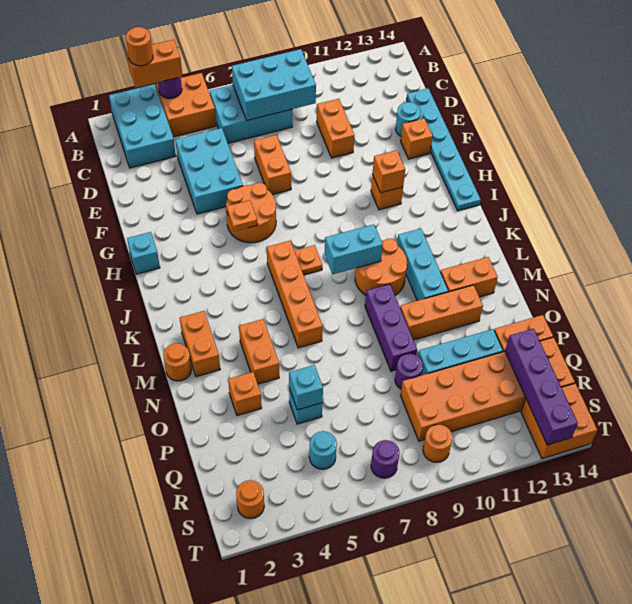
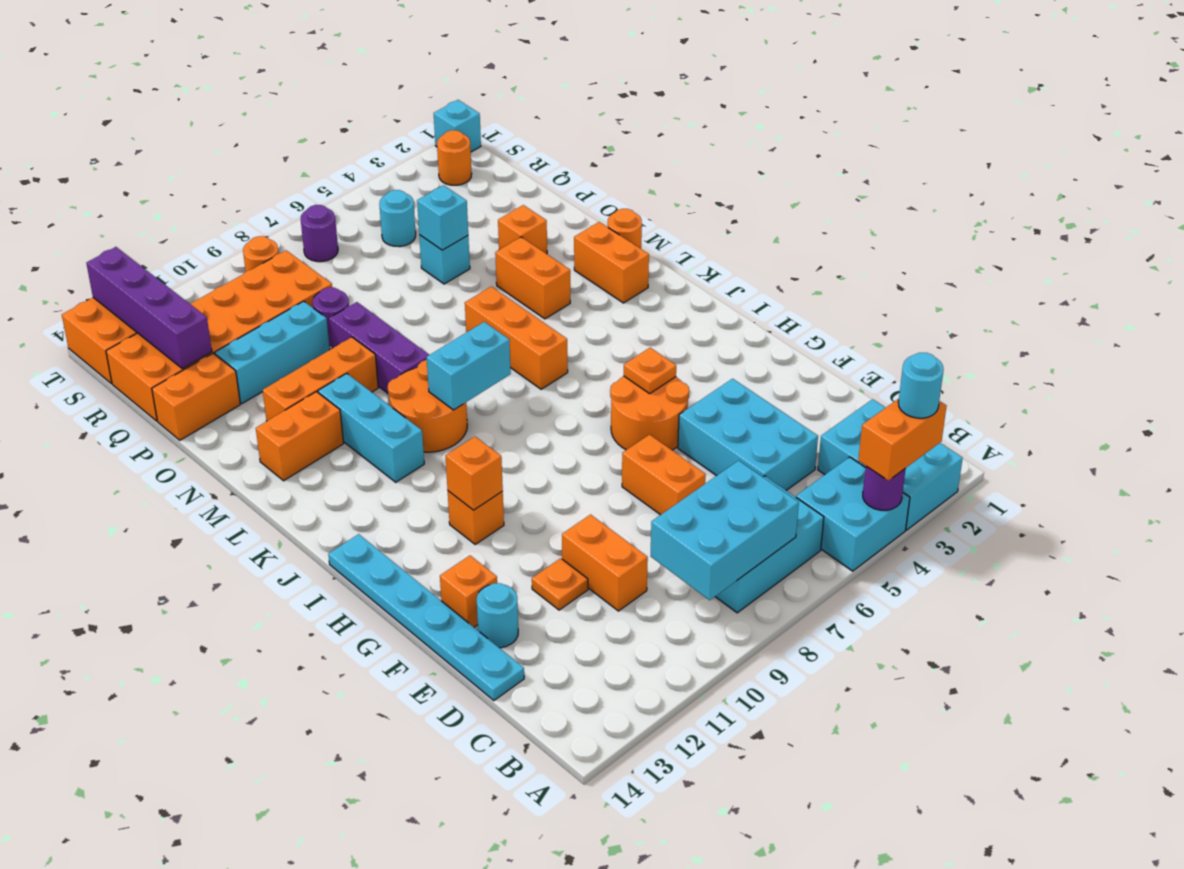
orange round brick A3 level 4 -> cyan round brick A3 level 4
orange brick A4:B5 level 1 -> cyan brick A4:B5 level 1
cyan brick H1 level 1 -> cyan brick T1 level 1
orange brick J6:M6 level 1 -> orange brick K6:M6 level 1
orange plate J7 level 1 -> orange plate E11 level 1

